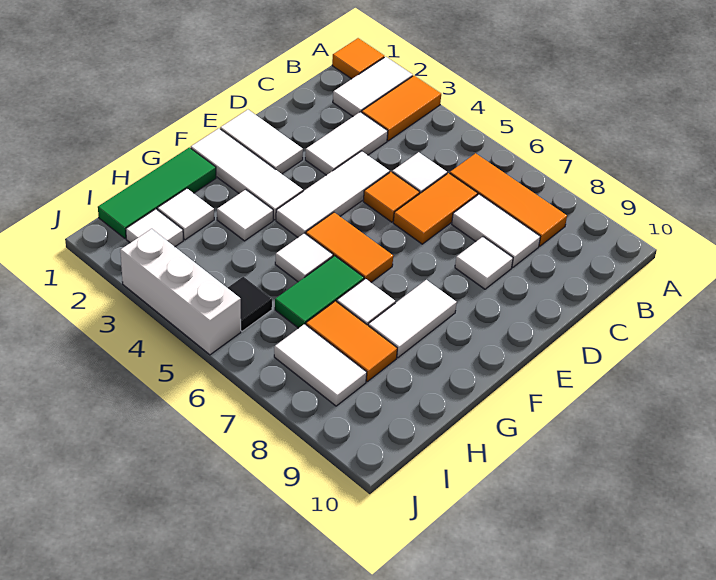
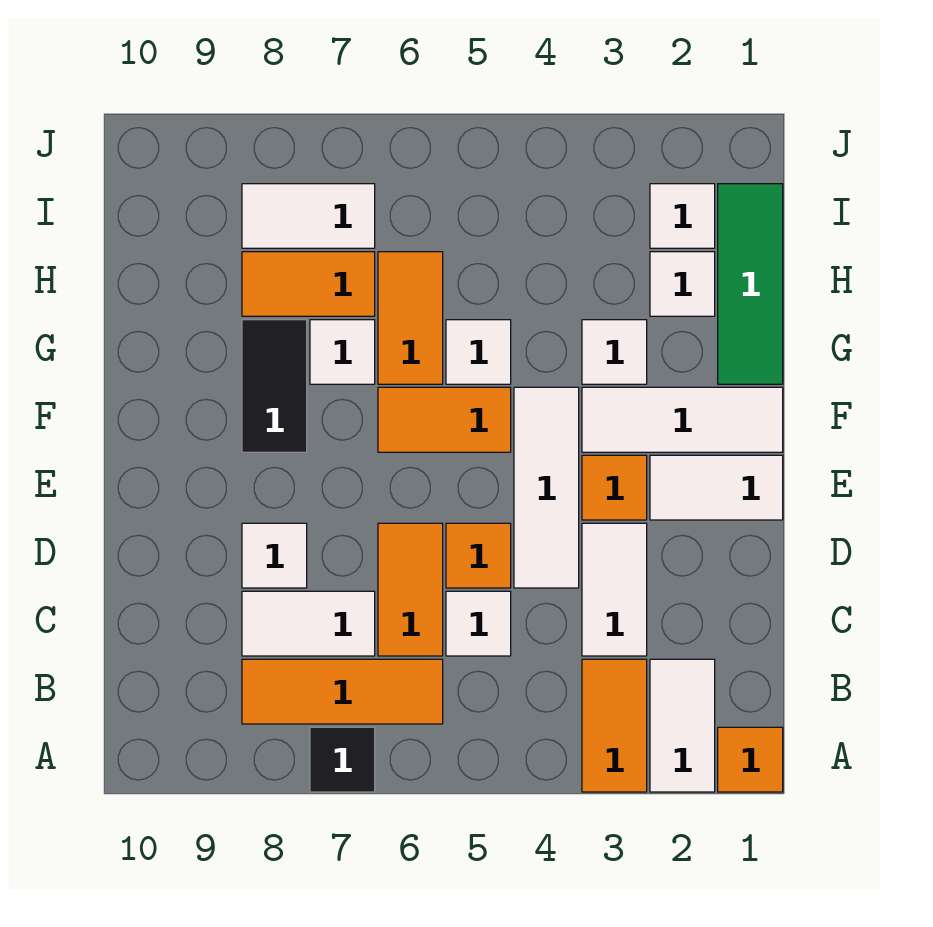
none -> orange tile E3 level 1
white tile F8:G8 level 1 -> black tile F8:G8 level 1
green tile G6:H6 level 1 -> orange tile G6:H6 level 1
black tile I5 level 1 -> black tile A7 level 1
white brick J3:J5 level 1 -> none

